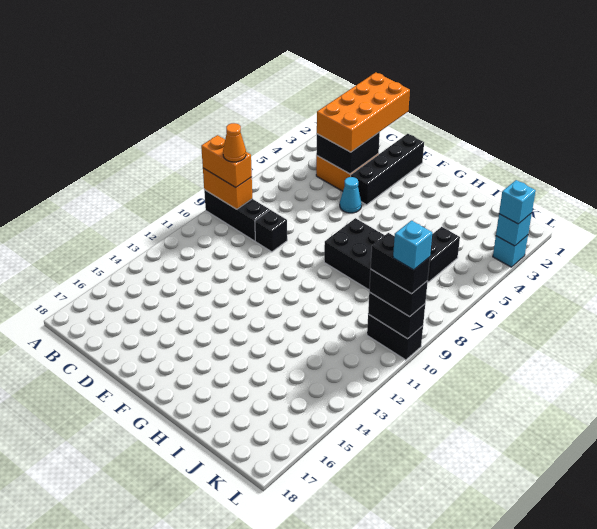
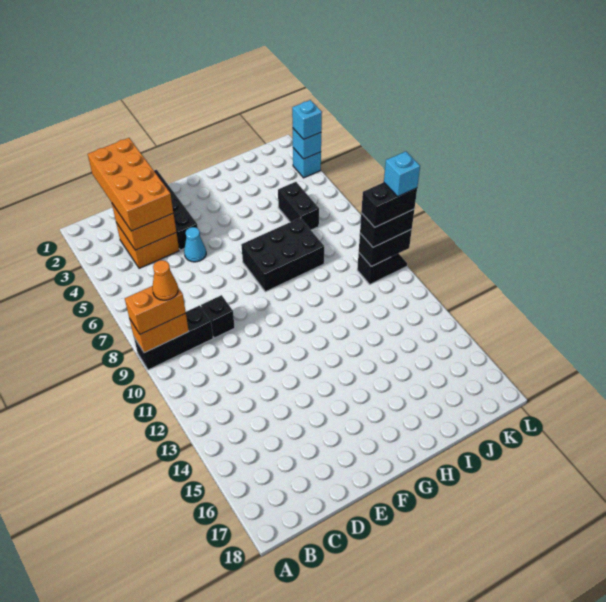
black brick C3:D4 level 2 -> orange brick C3:D4 level 2
black brick K10:L10 level 1 -> black slope K10:L10 level 1 top K

